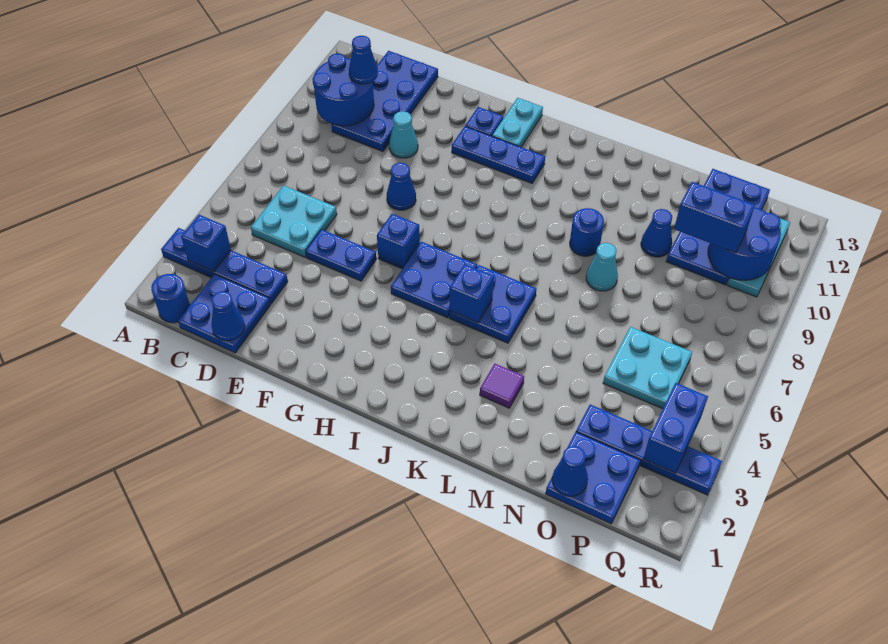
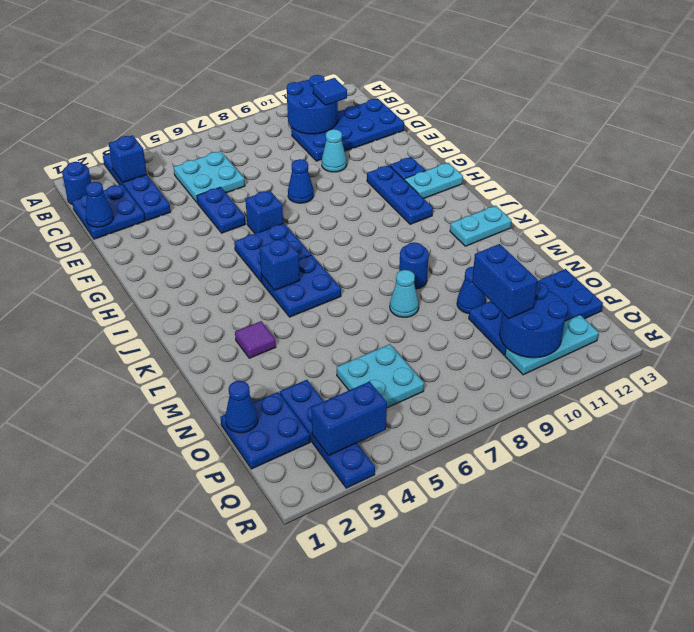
blue cone C11 level 3 -> blue tile C11 level 3
none -> cyan plate K12:K13 level 1

